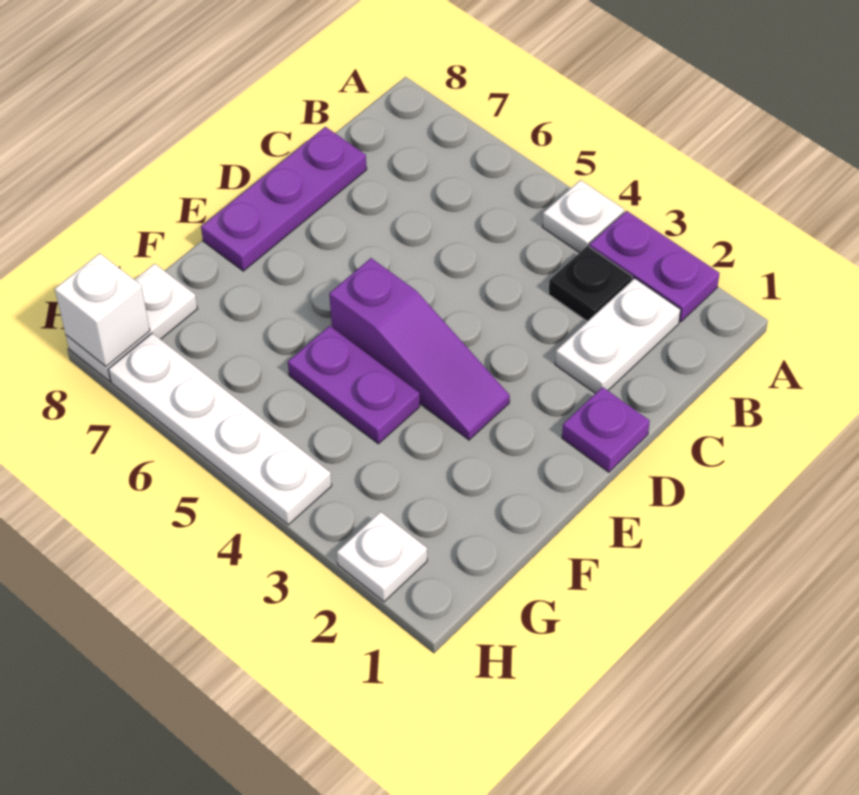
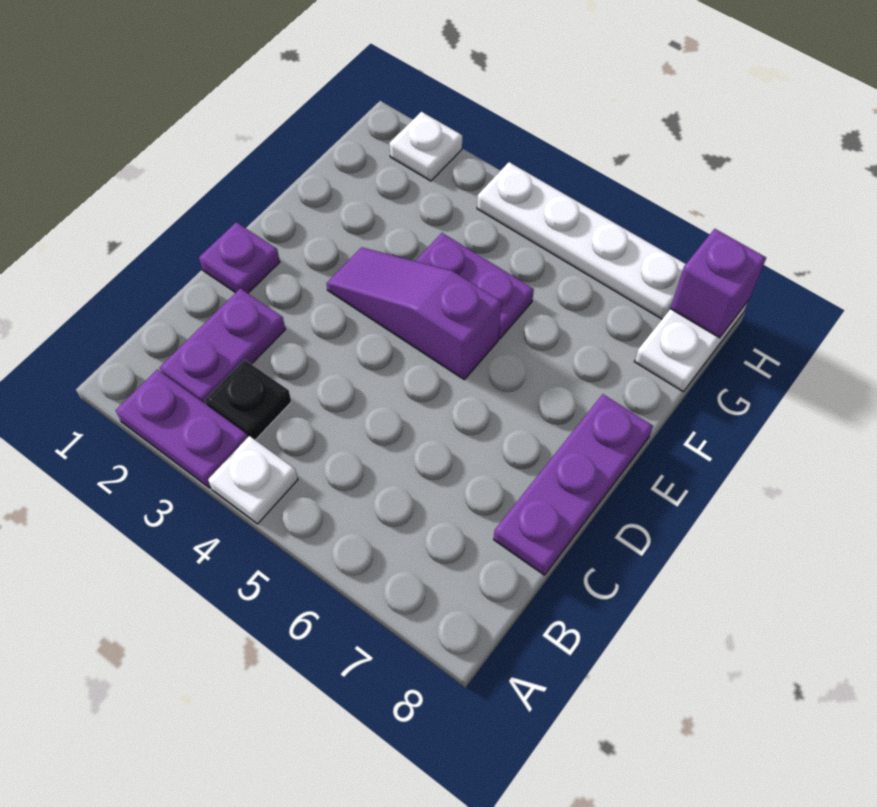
white plate B2:C2 level 1 -> purple plate B2:C2 level 1
white brick H8 level 2 -> purple brick H8 level 2

